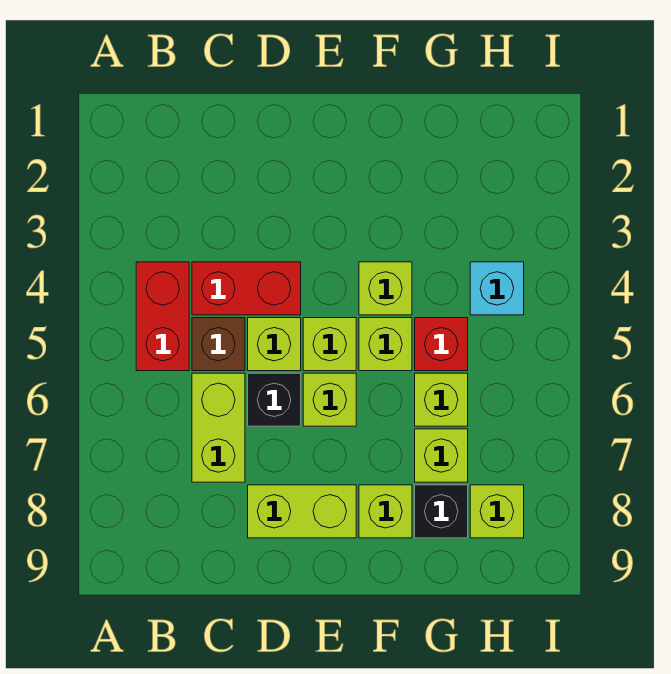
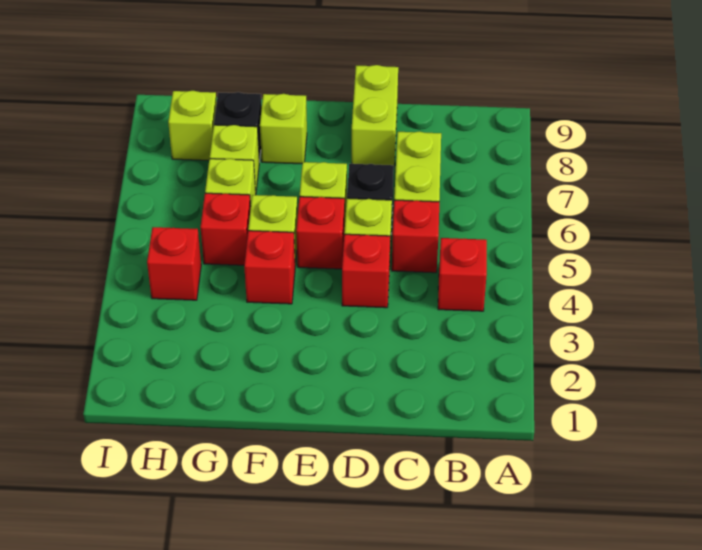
red brick B4:B5 level 1 -> red brick B4 level 1
red brick C4:D4 level 1 -> red brick D4 level 1
brown brick C5 level 1 -> red brick C5 level 1
lime brick D8:E8 level 1 -> lime brick D8:D9 level 1
lime brick E5 level 1 -> red brick E5 level 1
lime brick F4 level 1 -> red brick F4 level 1
cyan brick H4 level 1 -> red brick H4 level 1

